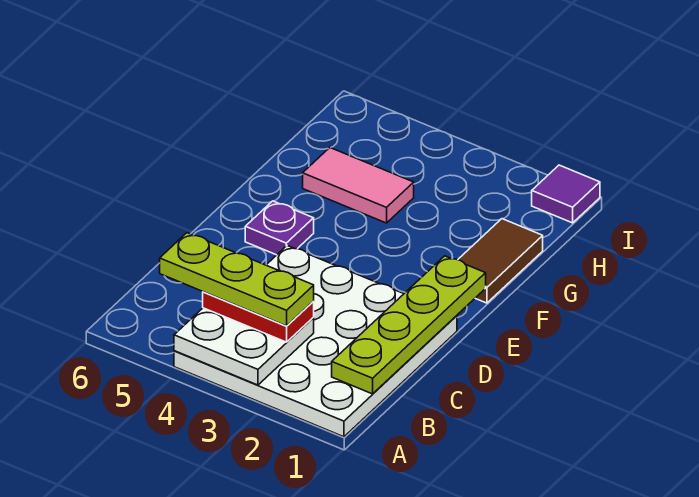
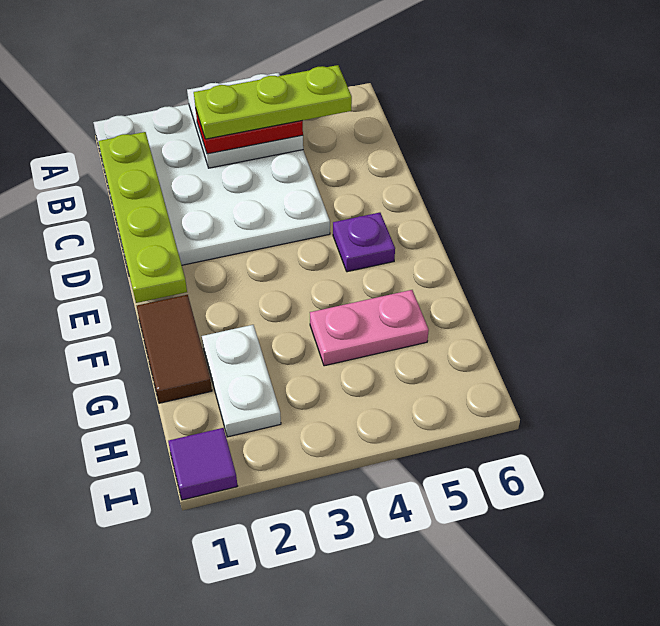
none -> white plate G2:H2 level 1
pink tile G4:G5 level 1 -> pink plate G4:G5 level 1

